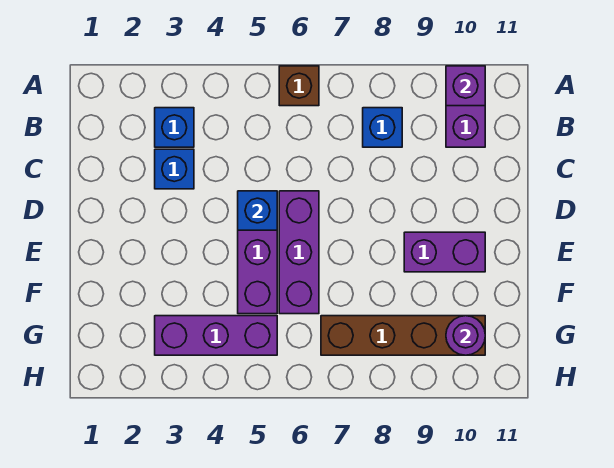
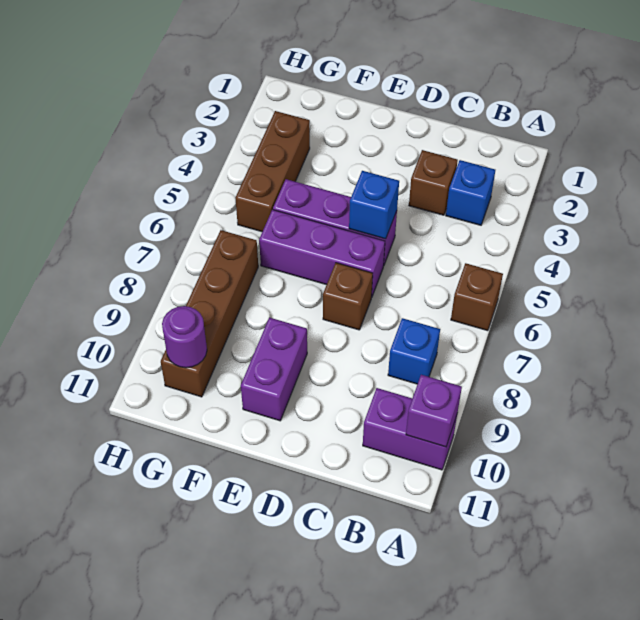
blue brick C3 level 1 -> brown brick C3 level 1
none -> brown brick D7 level 1
purple brick G3:G5 level 1 -> brown brick G3:G5 level 1

